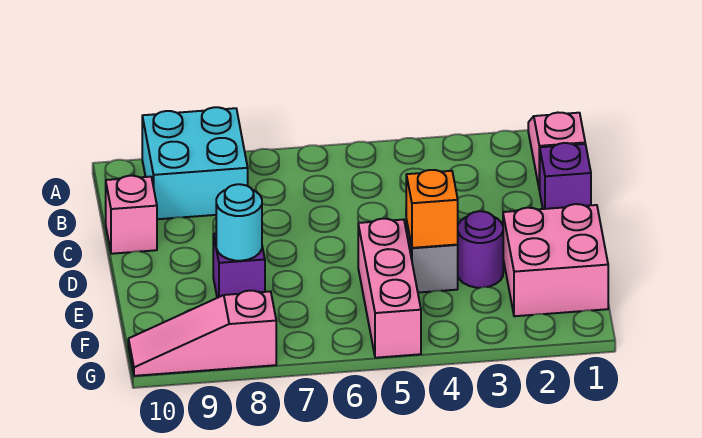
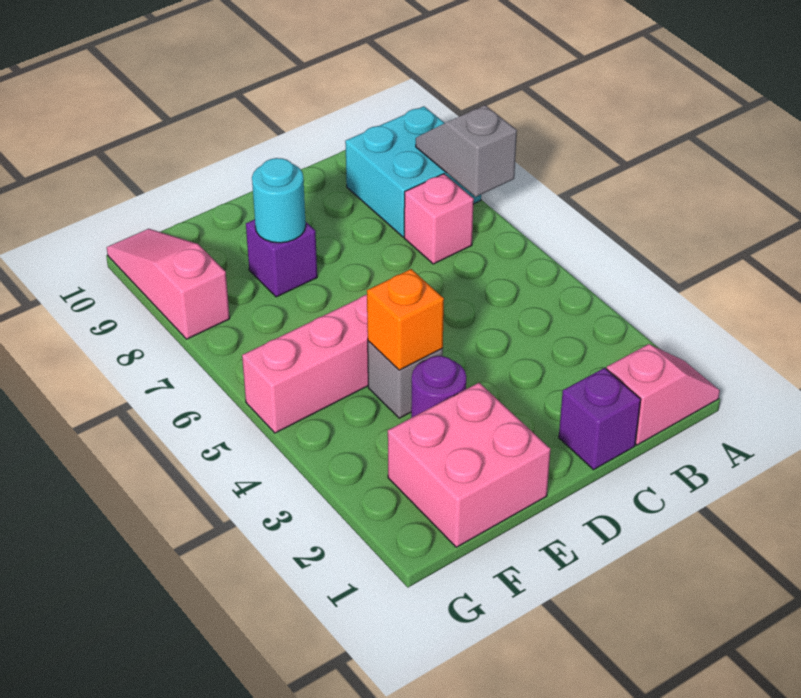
none -> grey slope A7:A8 level 2 top 7
pink brick C10 level 1 -> pink brick B7 level 1

